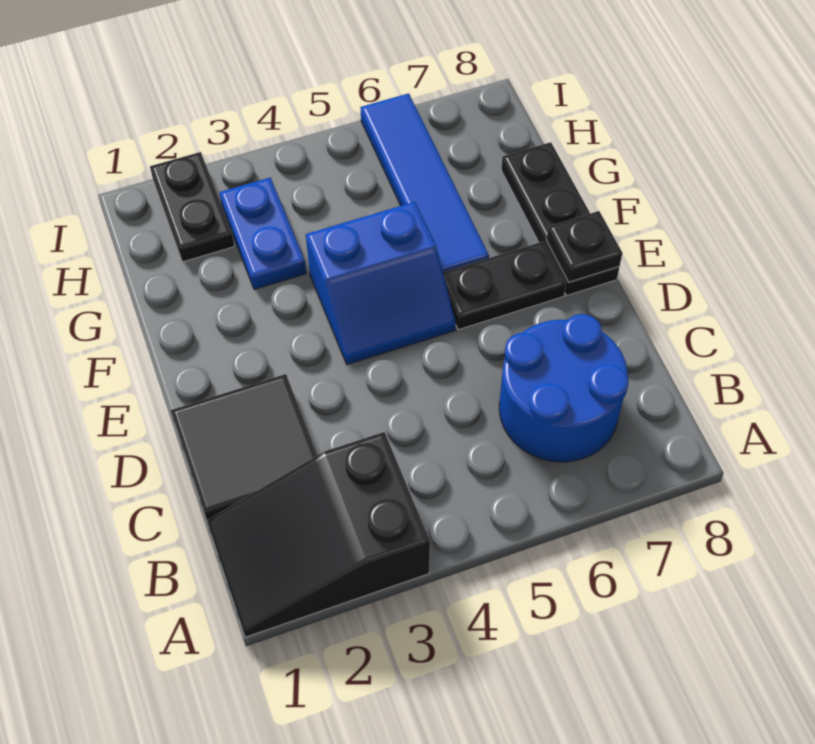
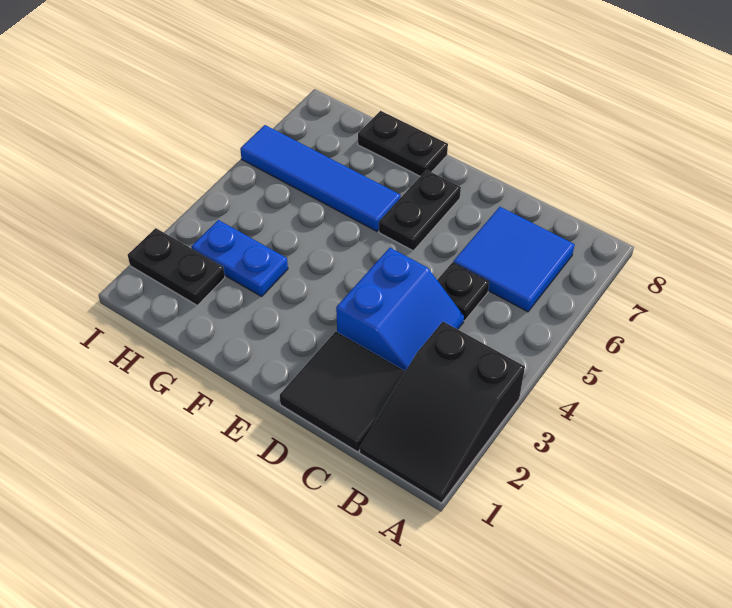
blue round brick B6:C7 level 1 -> blue tile B6:C7 level 1
blue slope E4:F5 level 1 top F -> blue slope C3:D4 level 1 top D
black plate E8:G8 level 1 -> black plate F8:G8 level 1
black plate E8 level 2 -> black plate C5 level 1

